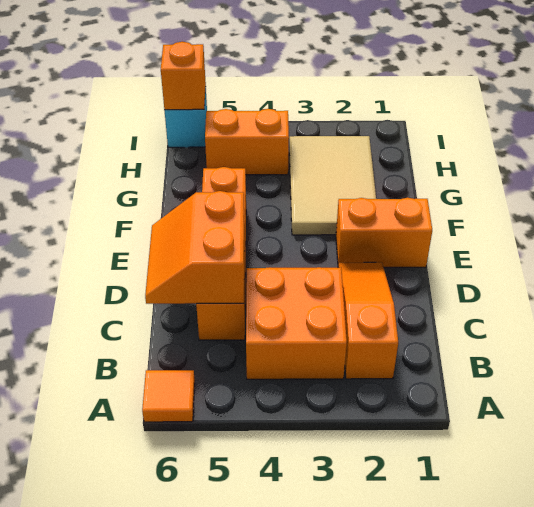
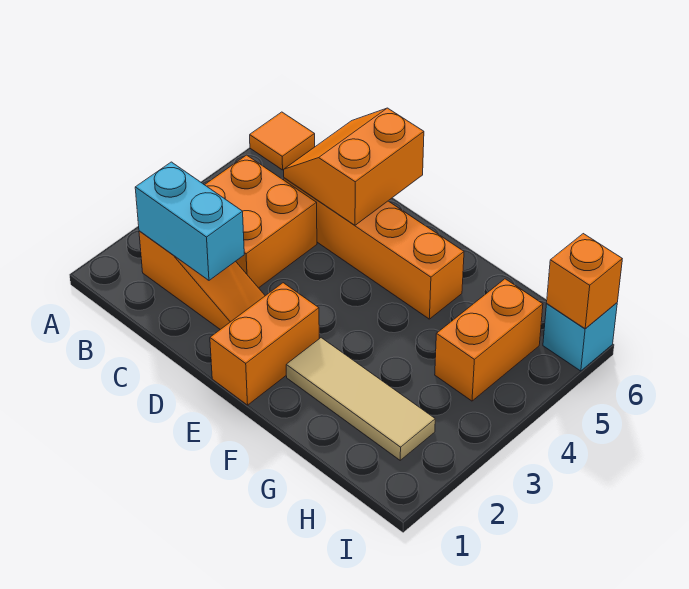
none -> cyan brick B2:C2 level 2
orange slope C5:D6 level 2 top 5 -> orange slope C5:D6 level 2 top D
tan tile F2:H3 level 1 -> tan tile F2:H2 level 1

